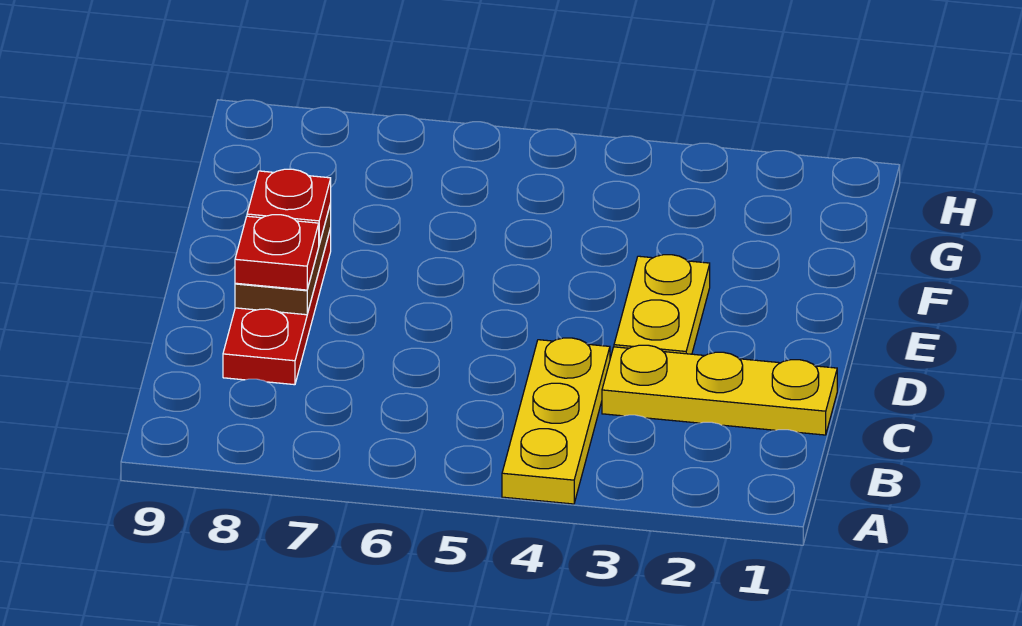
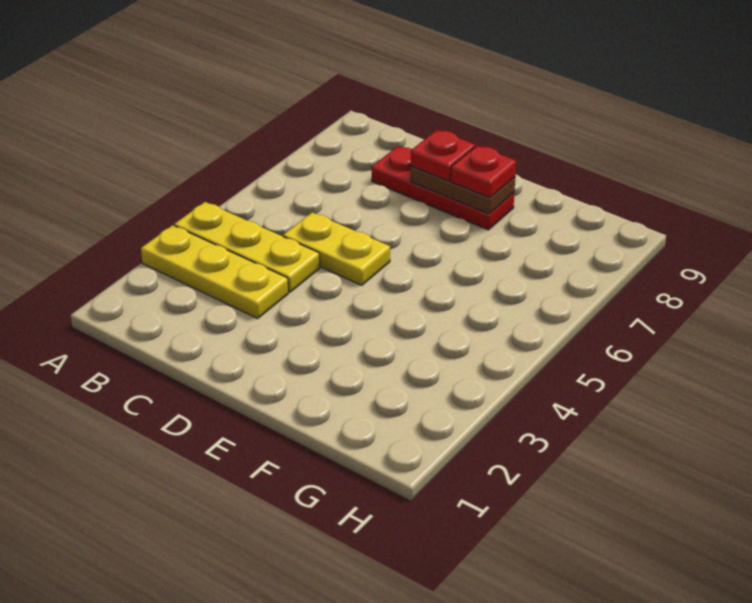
yellow plate C1:C3 level 1 -> yellow plate A3:C3 level 1
yellow plate D3:E3 level 1 -> yellow plate C5:D5 level 1

